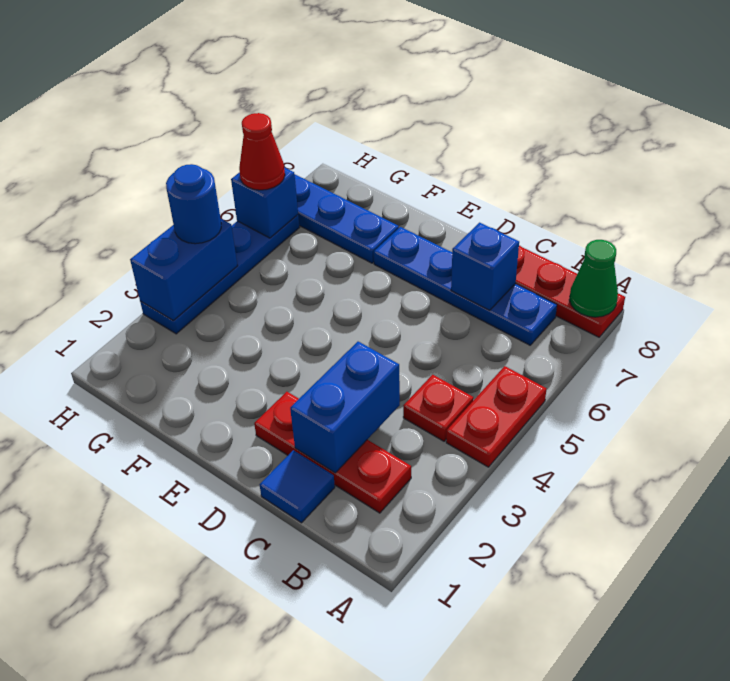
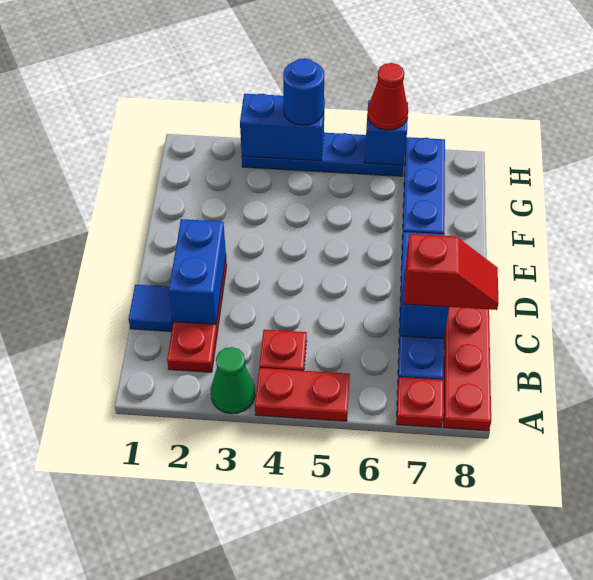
none -> red plate A7 level 1
green cone A8 level 2 -> green cone A3 level 1
blue brick C2:C3 level 2 -> blue brick C2:D2 level 2
none -> red slope C7:C8 level 3 top 7

